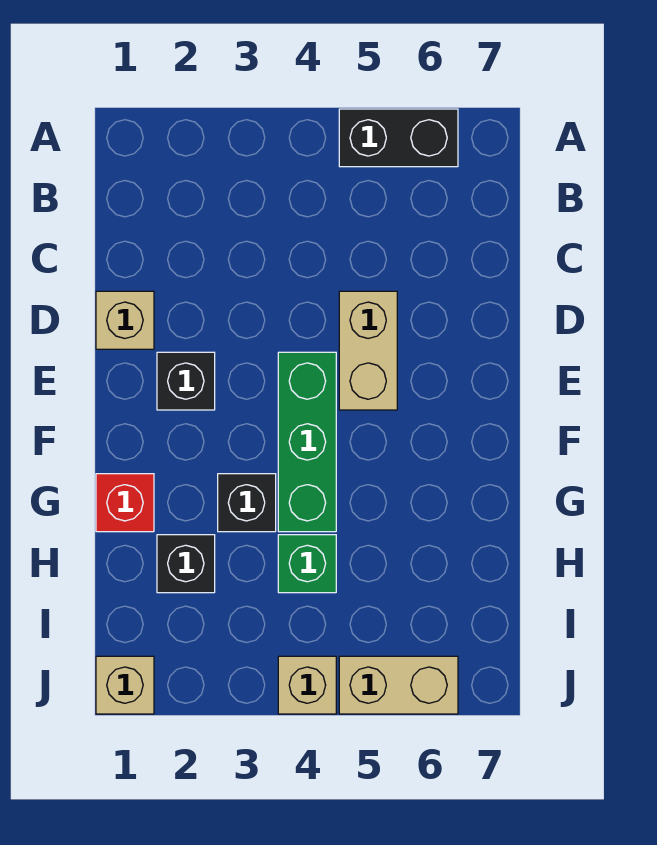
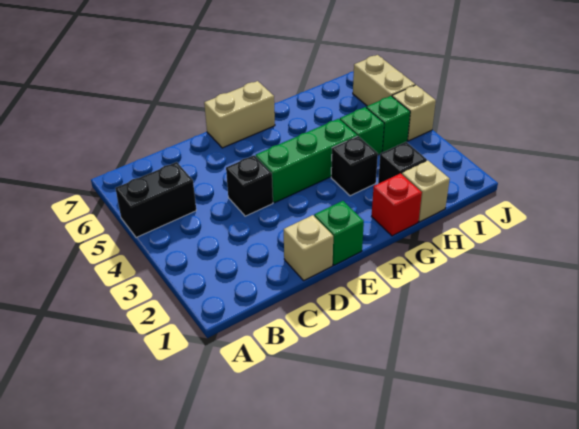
black brick A5:A6 level 1 -> black brick A5:B5 level 1
tan brick D5:E5 level 1 -> tan brick E7:F7 level 1
none -> green brick E1 level 1
black brick E2 level 1 -> black brick D4 level 1
none -> green brick I4 level 1
tan brick J1 level 1 -> tan brick H1 level 1

